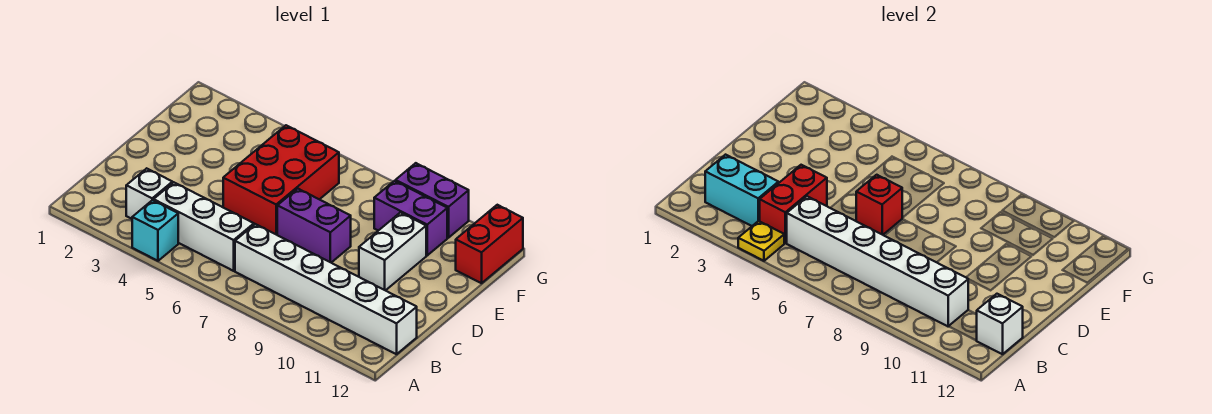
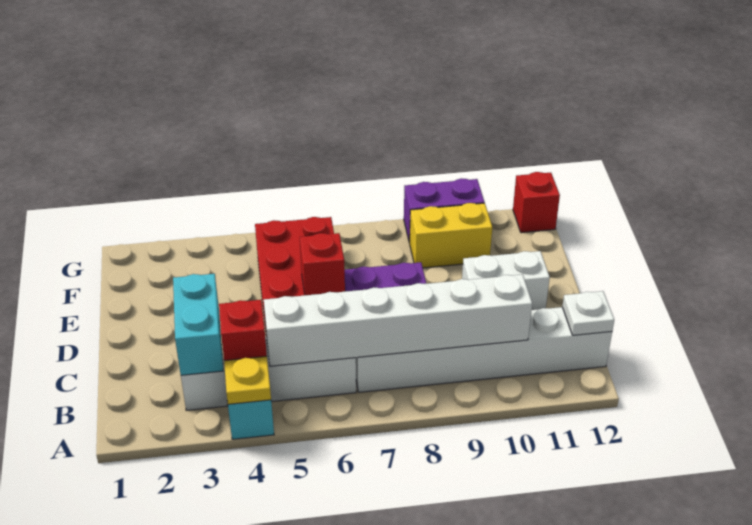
cyan brick B2:B3 level 2 -> cyan brick B3:C3 level 2
red brick B4:C4 level 2 -> red brick B4 level 2
white brick B12 level 2 -> white plate B12 level 2
white brick D10:E10 level 1 -> white brick D10:D11 level 1
purple brick F9:F10 level 1 -> yellow brick F9:F10 level 1
red brick F12:G12 level 1 -> red brick G12 level 1

